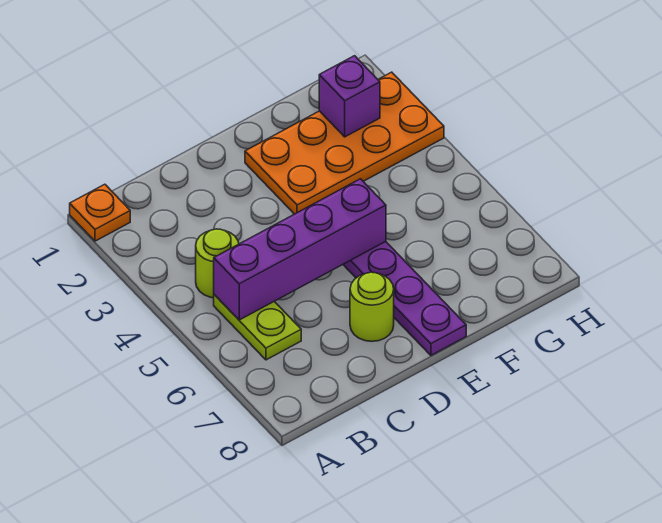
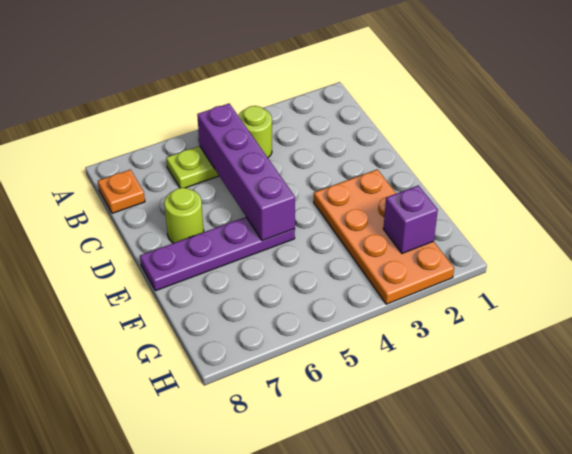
orange plate A1 level 1 -> orange plate B8 level 1

